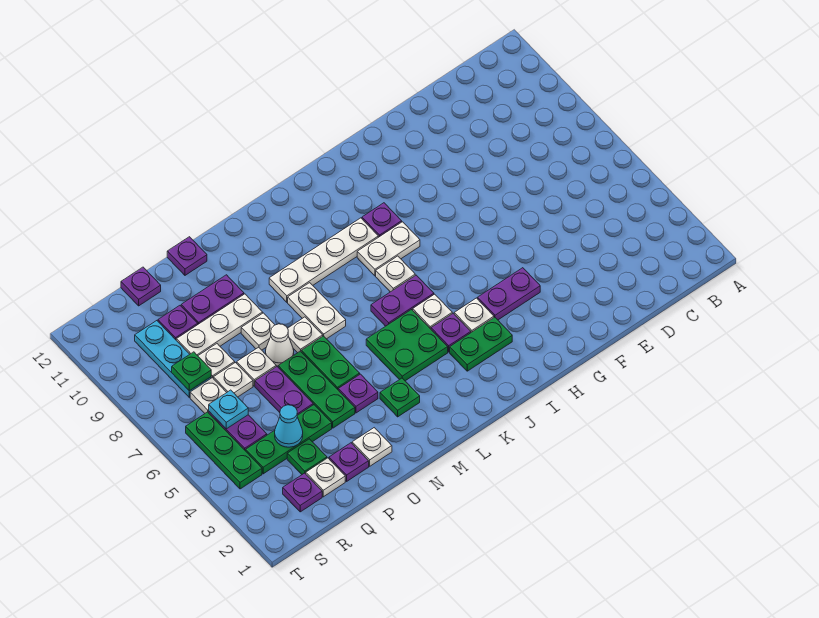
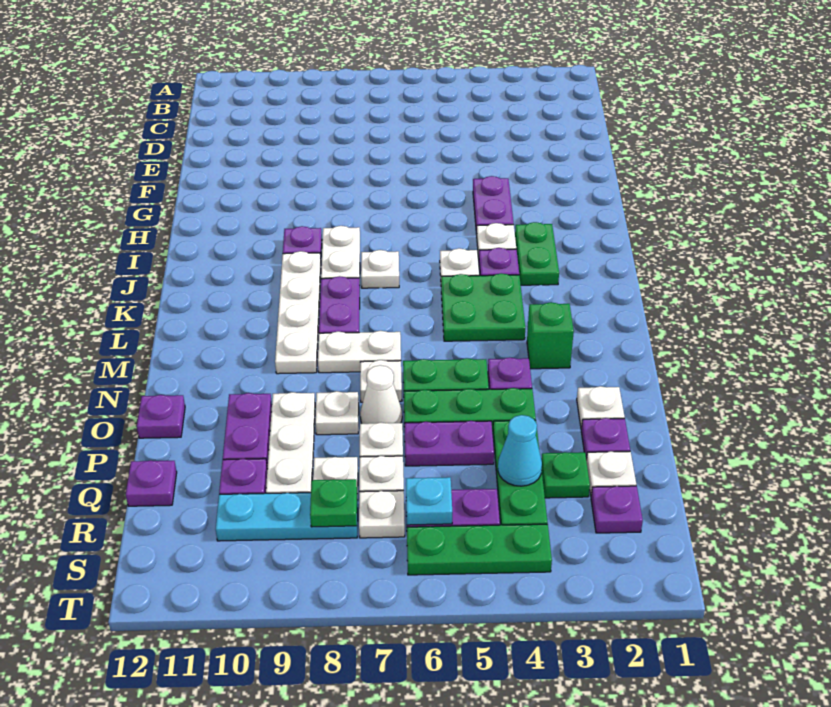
purple plate J6:K6 level 1 -> purple plate K8:L8 level 1
green plate M3 level 1 -> green brick M3 level 1

